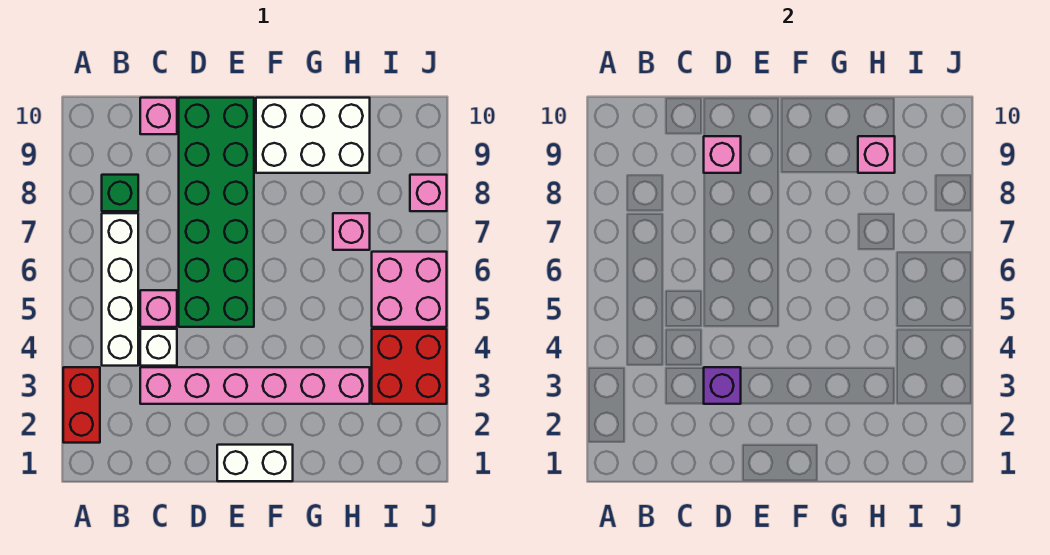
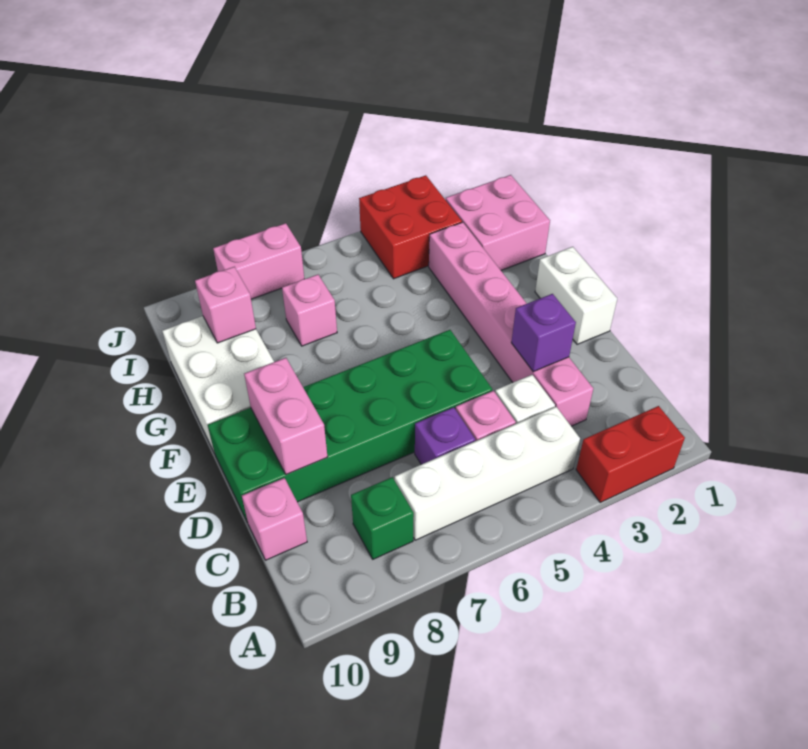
none -> purple brick C6 level 1
pink brick D9 level 2 -> pink brick D9:E9 level 2
pink brick I5:J6 level 1 -> pink brick H1:I2 level 1
pink brick J8 level 1 -> pink brick J7:J8 level 1

